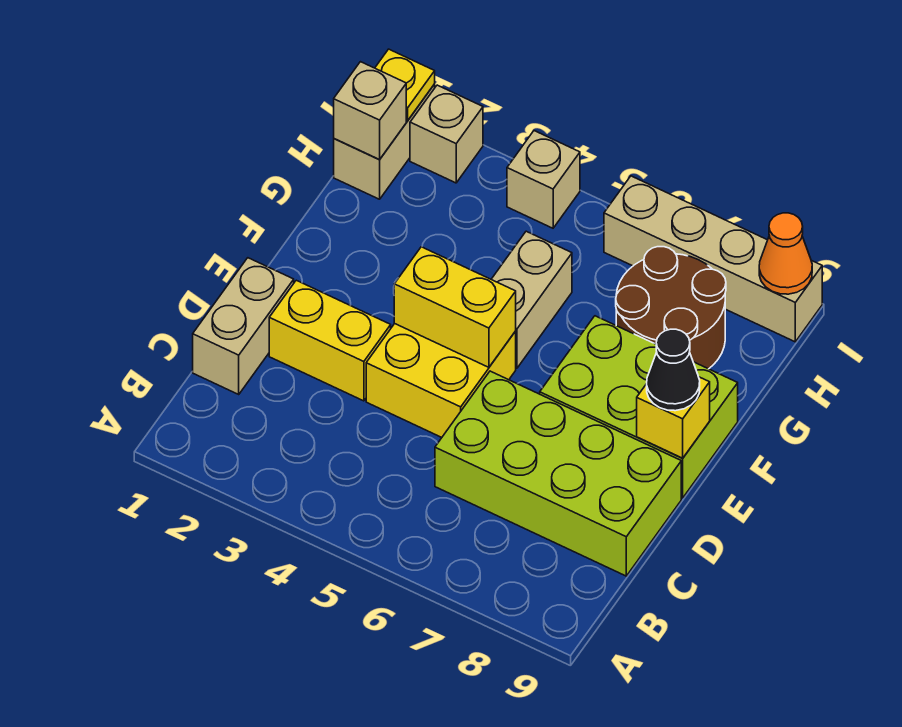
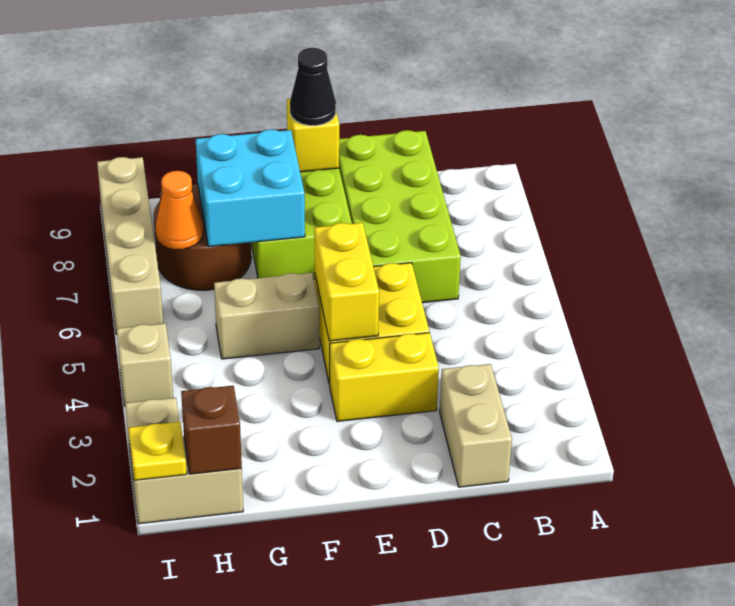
tan brick C1:D1 level 1 -> tan brick C1:C2 level 1
yellow brick D2:D3 level 1 -> yellow brick D3:E3 level 1
none -> cyan brick F7:G8 level 2
tan brick H1 level 2 -> brown brick H1 level 2
orange cone I9 level 2 -> orange cone H7 level 2

